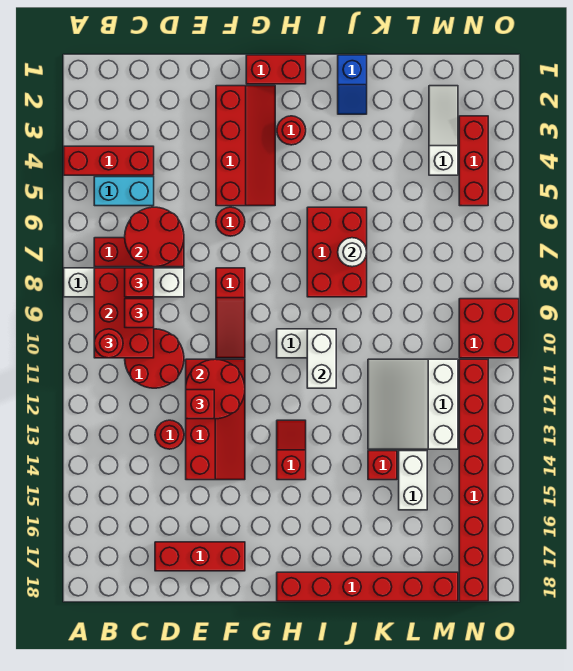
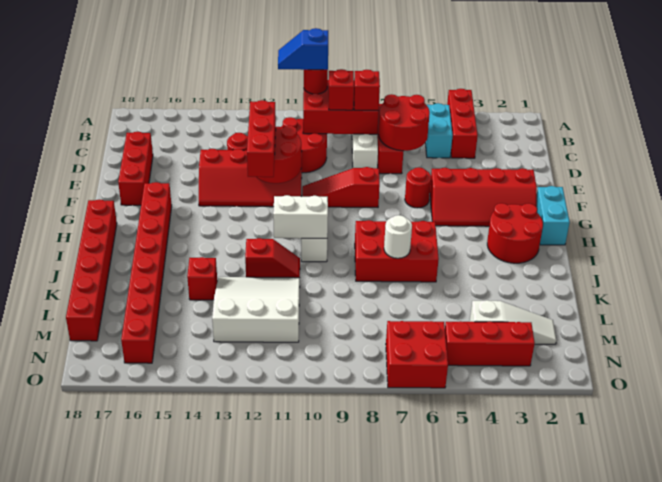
red brick E12 level 3 -> red brick E12:G12 level 3
red brick G1:H1 level 1 -> cyan brick G1:H1 level 1
red round brick H3 level 1 -> red round brick H2:I3 level 1
red slope H13:H14 level 1 top 14 -> red slope J11:J12 level 1 top 12
blue slope J1:J2 level 1 top 1 -> blue slope B10:B11 level 4 top 10
white brick L14:L15 level 1 -> none
red brick N9:O10 level 1 -> red brick N6:O7 level 1
red brick N11:N18 level 1 -> red brick G16:N16 level 1

